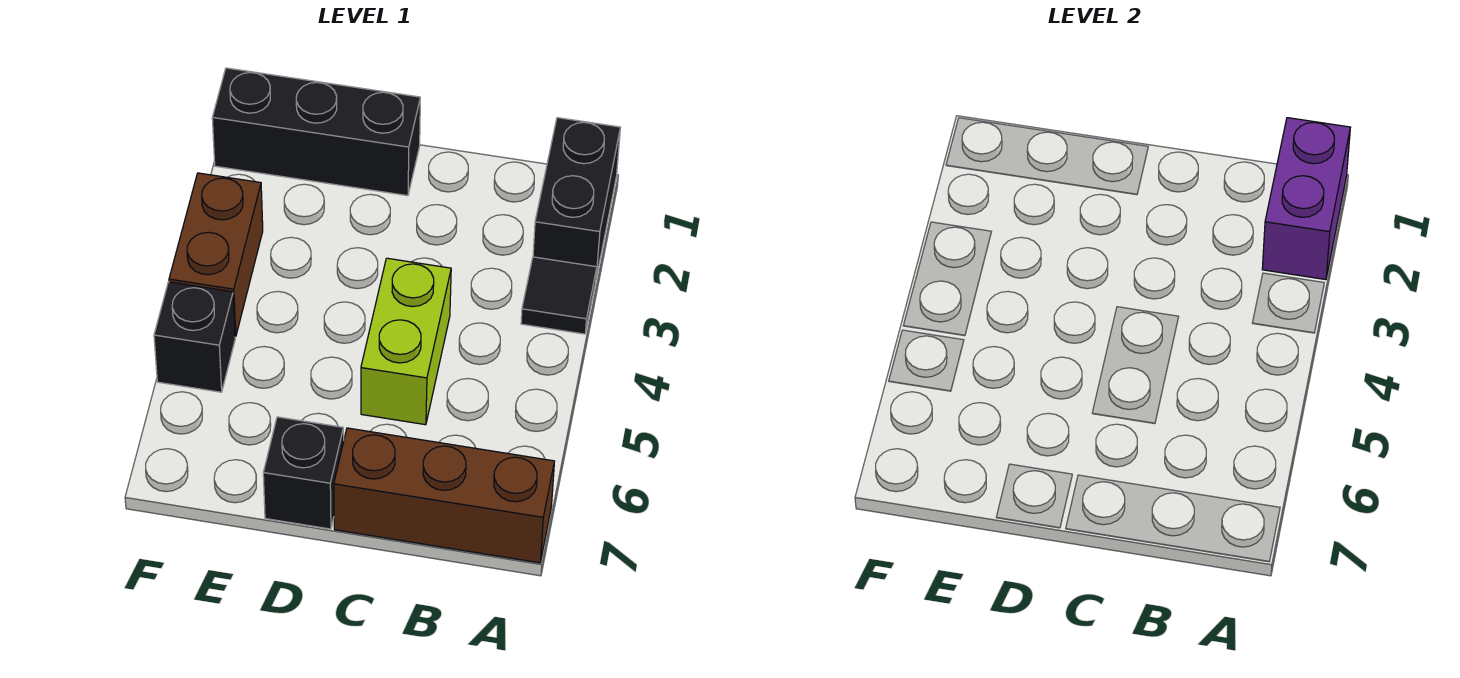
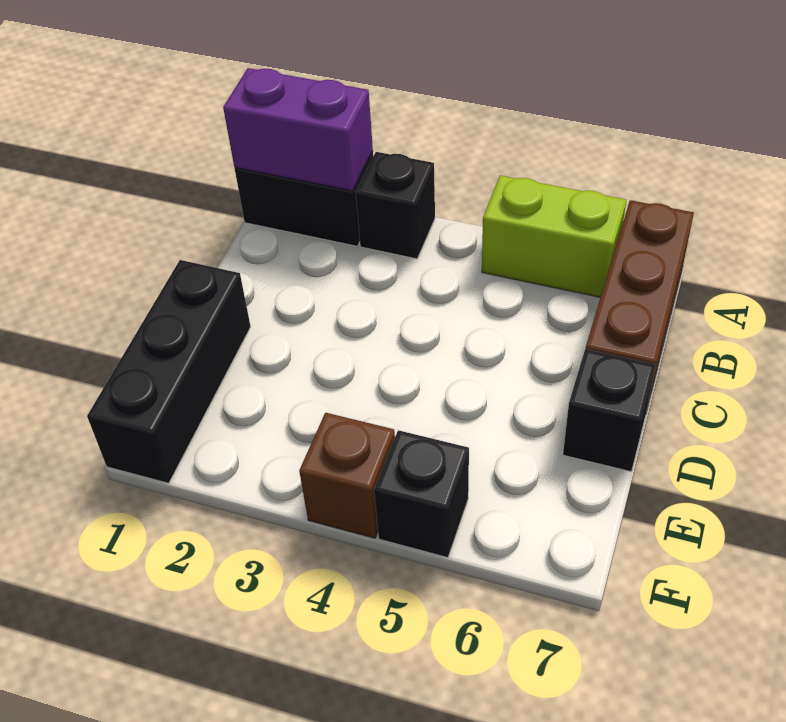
black tile A3 level 1 -> black brick A3 level 1
lime brick C4:C5 level 1 -> lime brick A5:A6 level 1
brown brick F3:F4 level 1 -> brown brick F4 level 1

